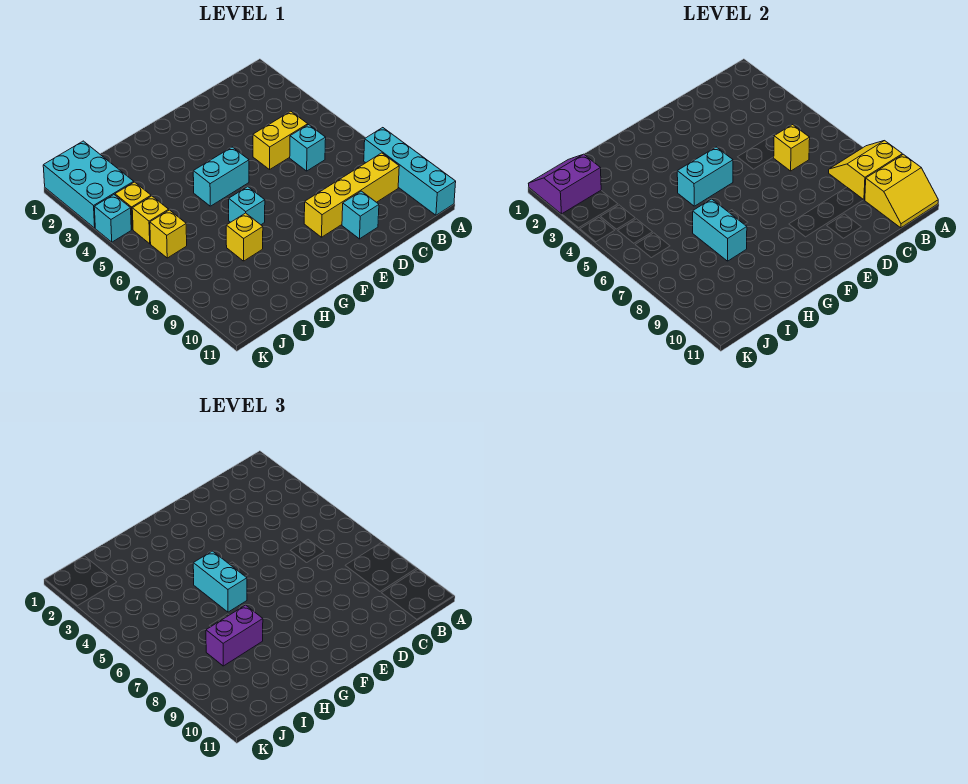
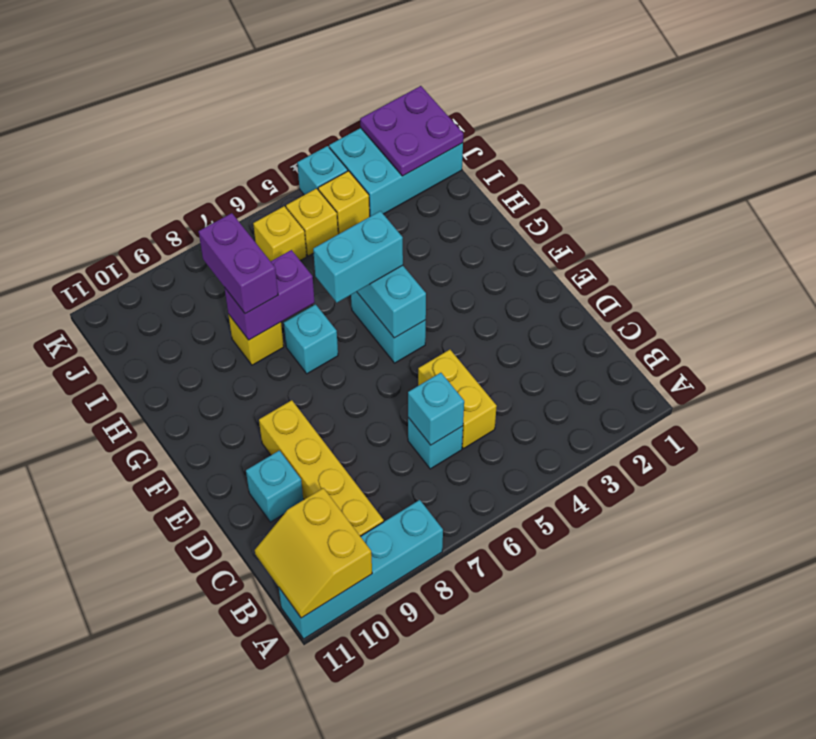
yellow slope A8:B9 level 2 top 9 -> none
yellow brick C6 level 2 -> cyan brick C6 level 2
cyan brick H7:H8 level 2 -> purple brick H7:H8 level 2
purple slope J1:K2 level 2 top 2 -> purple plate J1:K2 level 2

